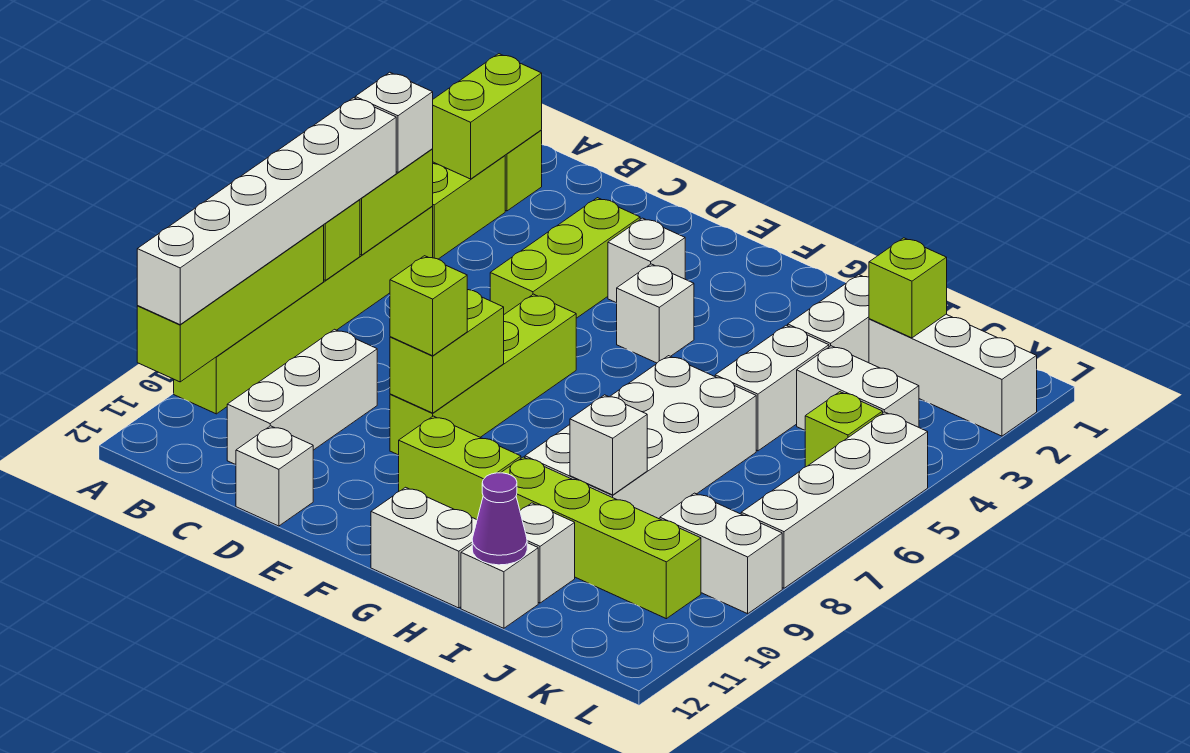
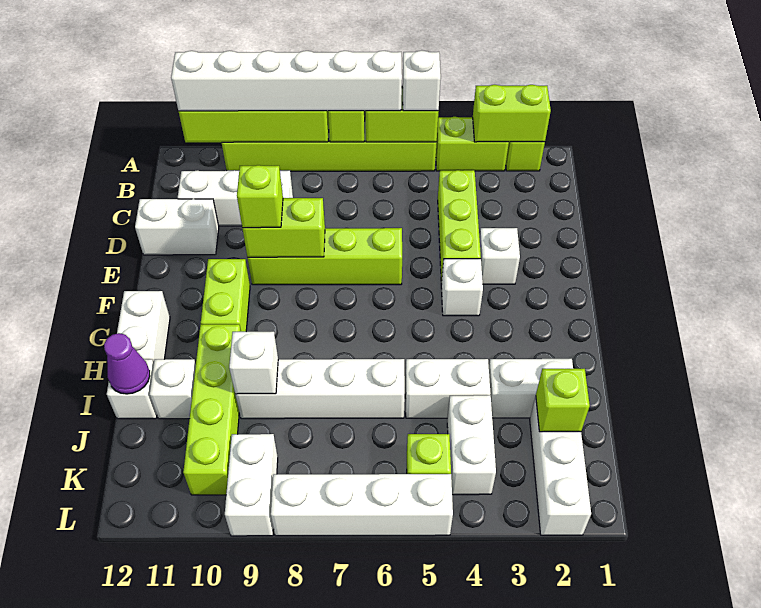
lime brick D3:D5 level 1 -> lime brick C4:E4 level 1
white brick D12 level 1 -> white brick D11:D12 level 1
white brick H6:I9 level 1 -> white brick I6:I9 level 1

